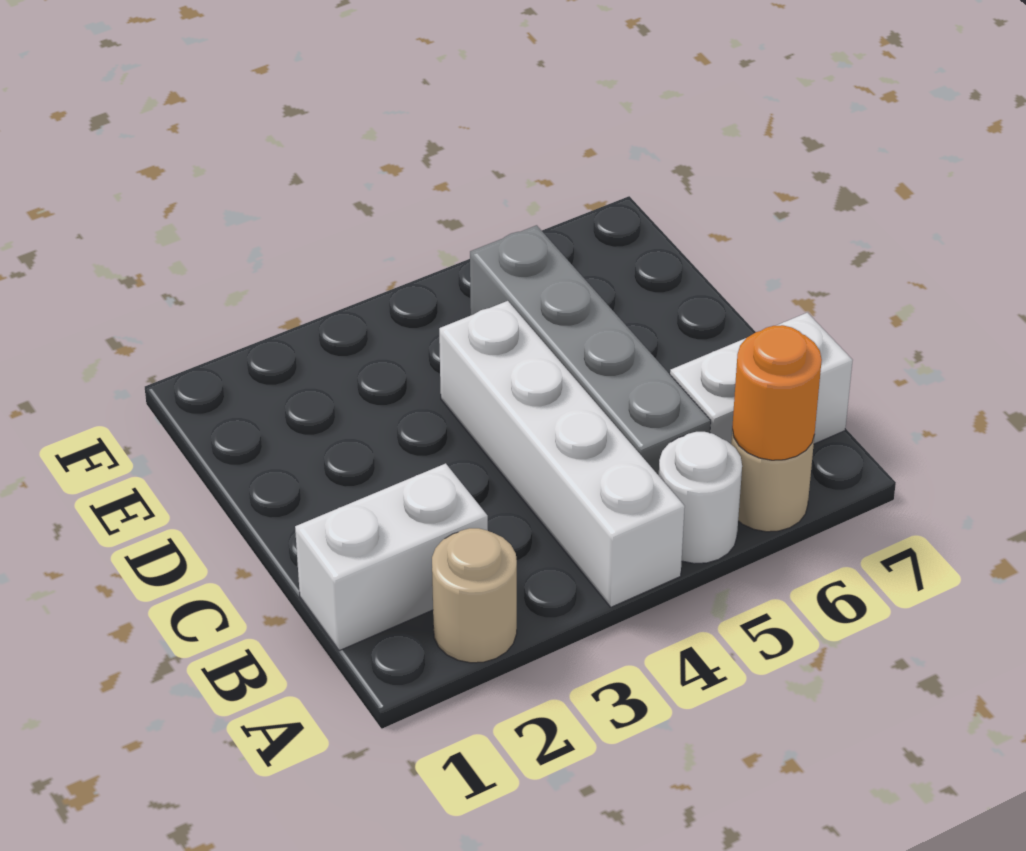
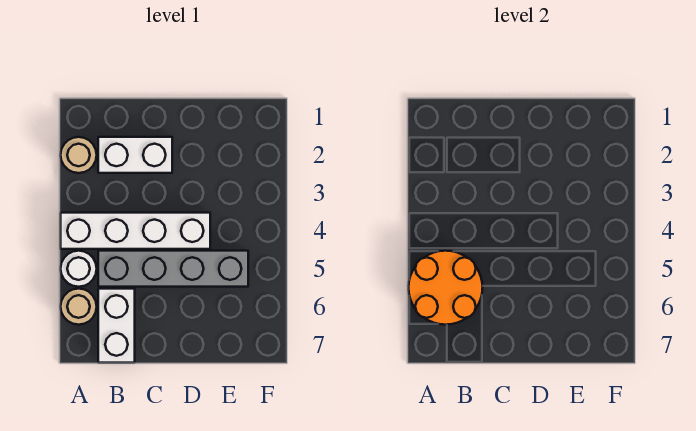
orange round brick A6 level 2 -> orange round brick A5:B6 level 2
white brick B1:B2 level 1 -> white brick B2:C2 level 1

